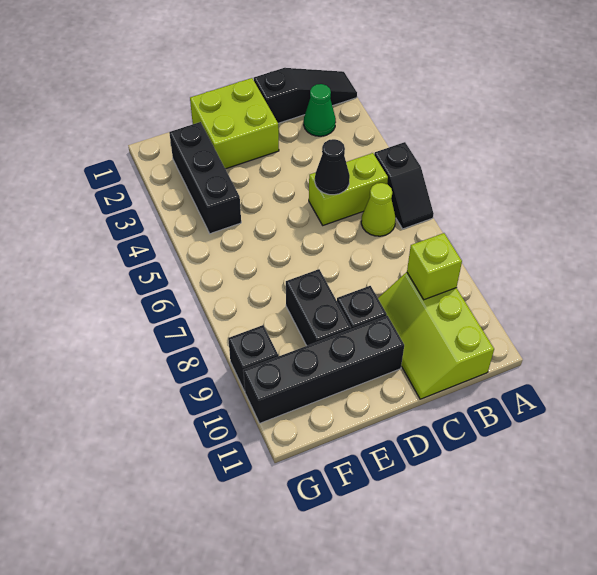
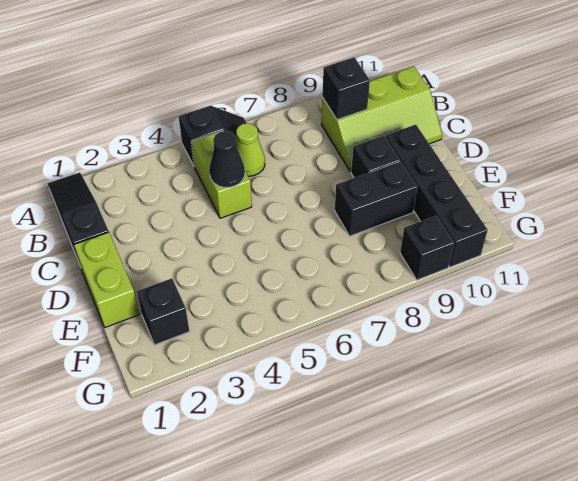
green cone B2 level 1 -> none
lime brick B9 level 2 -> black brick B9 level 2
lime brick D1:E2 level 1 -> lime brick D1:E1 level 1
black brick F2:F4 level 1 -> black brick F2 level 1

